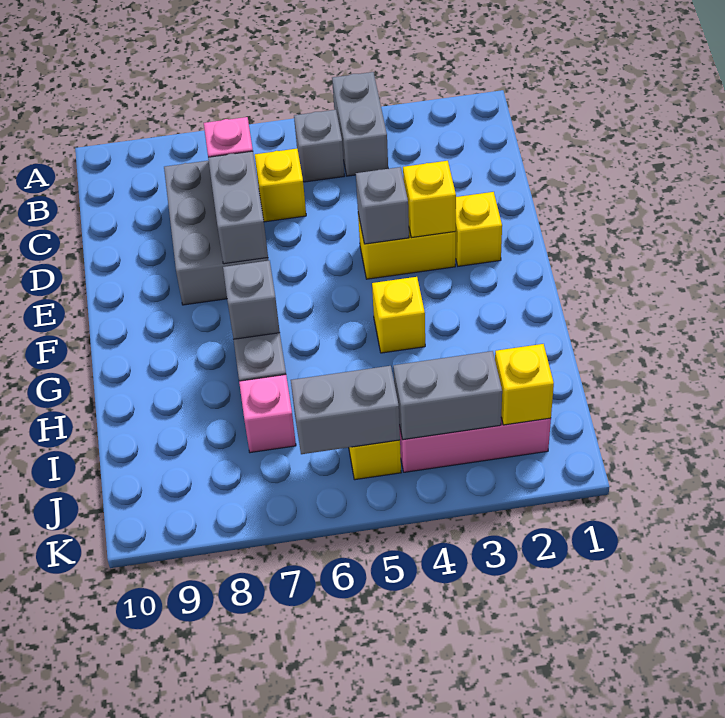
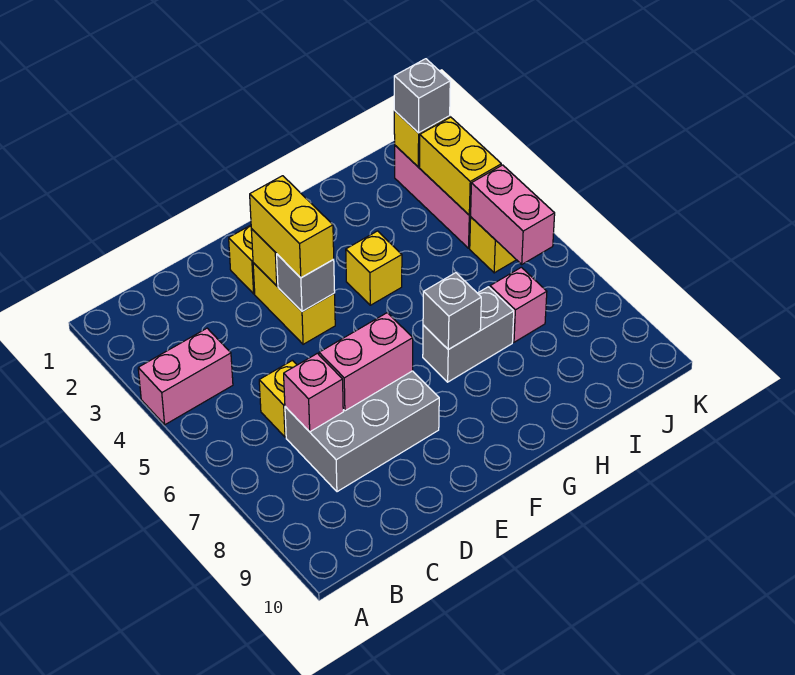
grey brick A4:B4 level 1 -> pink brick A4:B4 level 1
grey brick B5 level 1 -> grey brick J2 level 3
grey brick D7:E7 level 2 -> pink brick D7:E7 level 2
none -> yellow brick E3:E4 level 3
grey brick J3:J4 level 2 -> yellow brick J3:J4 level 2
grey brick J5:J6 level 2 -> pink brick J5:J6 level 2

